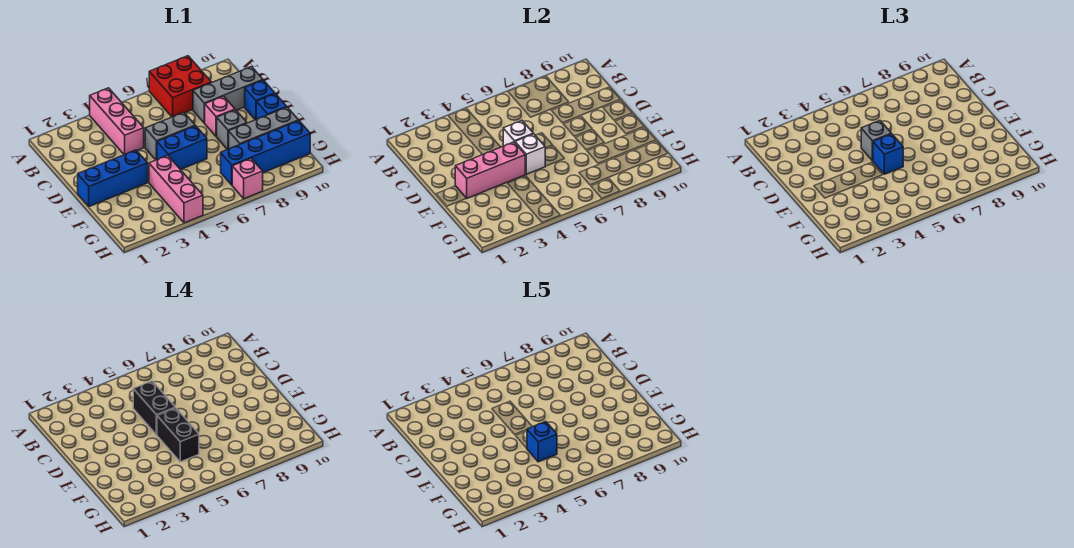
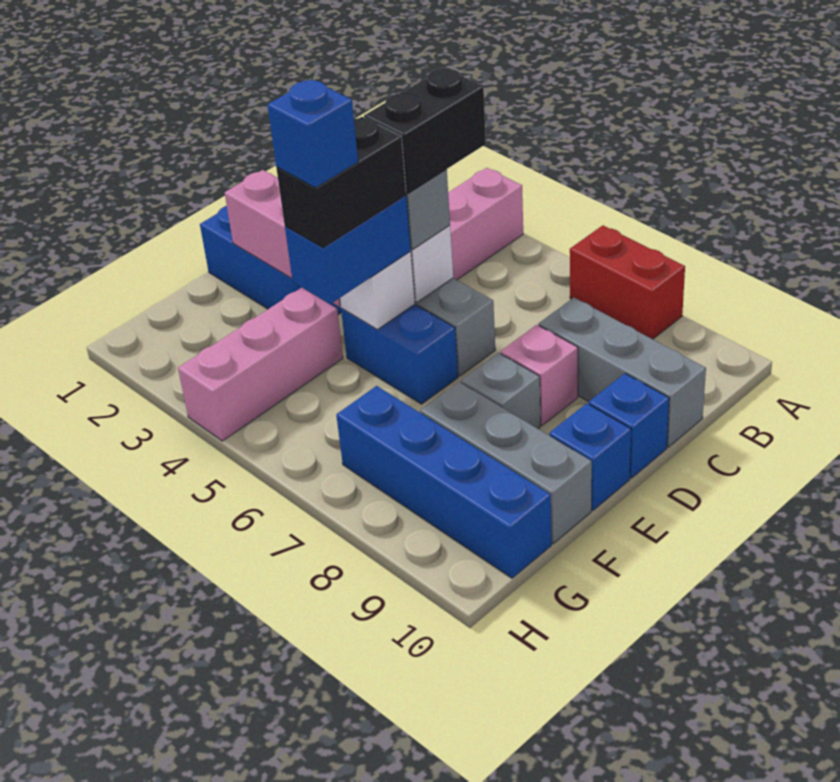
red brick A7:B8 level 1 -> red brick A7:A8 level 1
blue brick E5 level 3 -> blue brick E5:F5 level 3
pink brick H7 level 1 -> none

